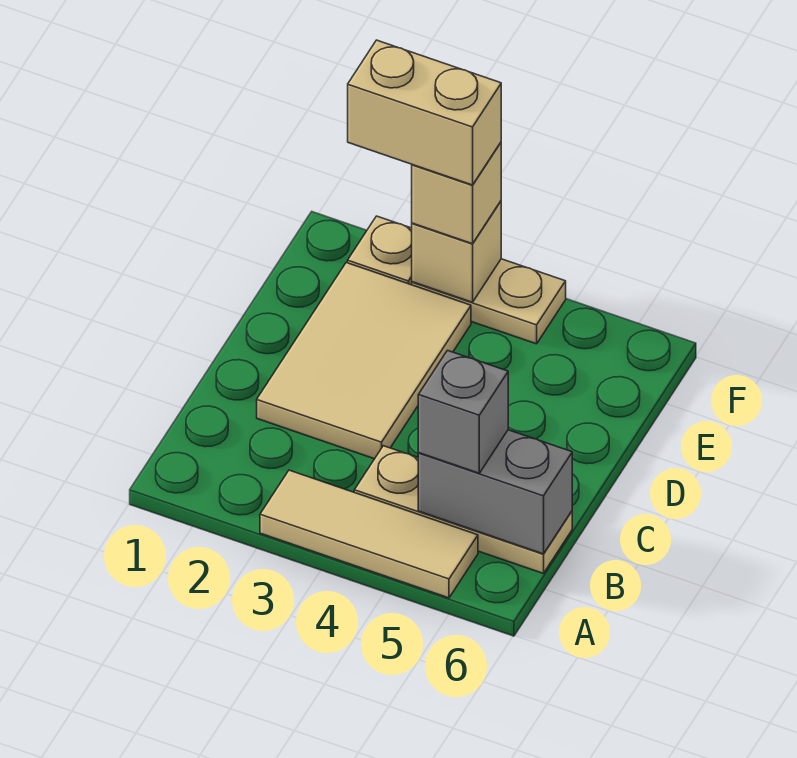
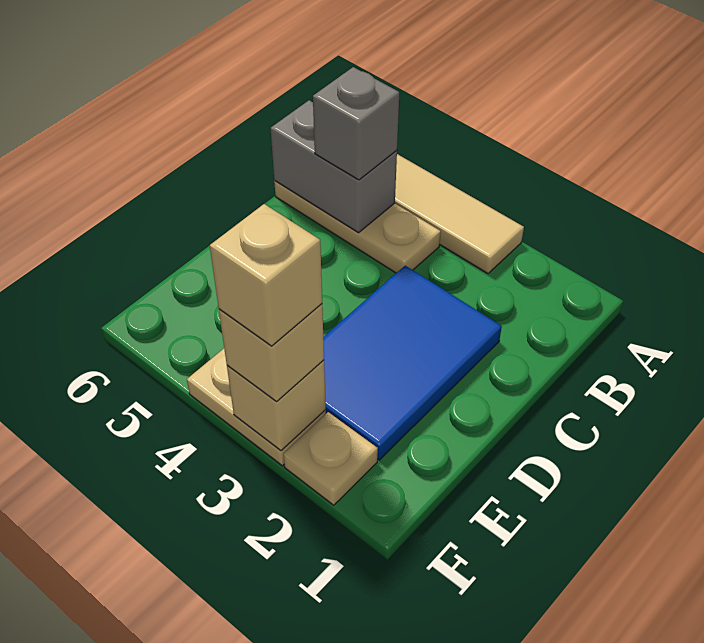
tan tile C2:E3 level 1 -> blue tile C2:E3 level 1
tan brick F2:F3 level 4 -> tan brick F3 level 4

